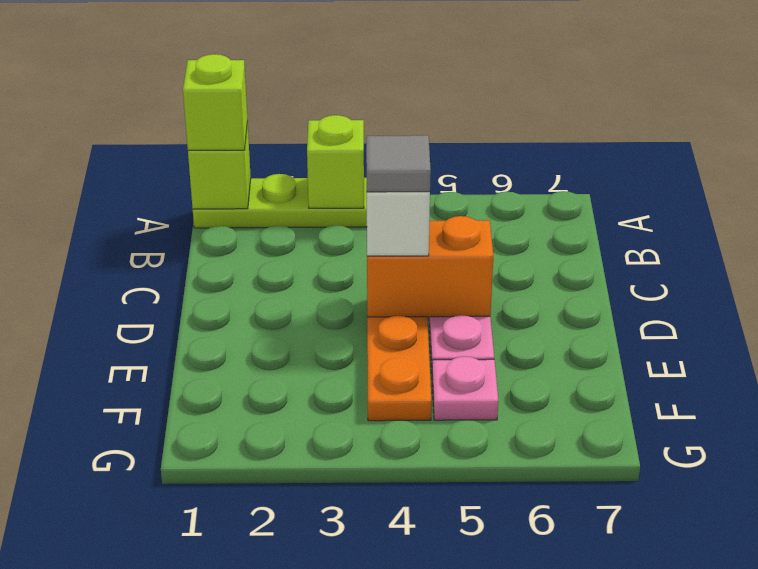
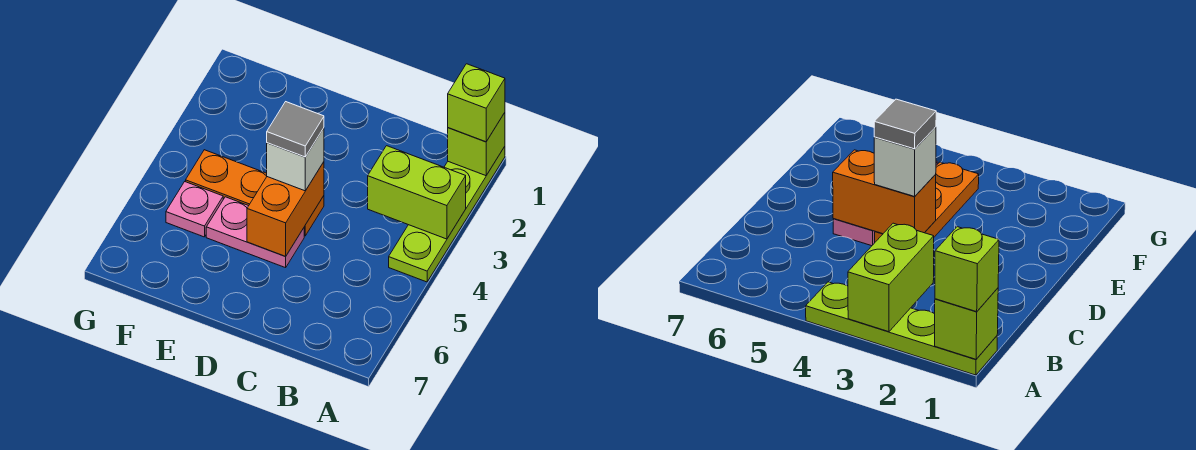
lime brick A3 level 2 -> lime brick A3:B3 level 2

